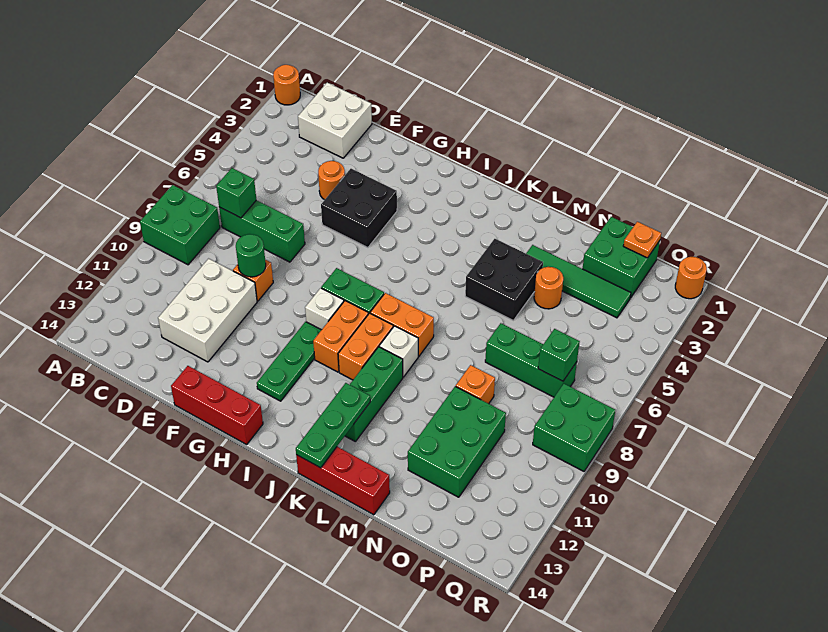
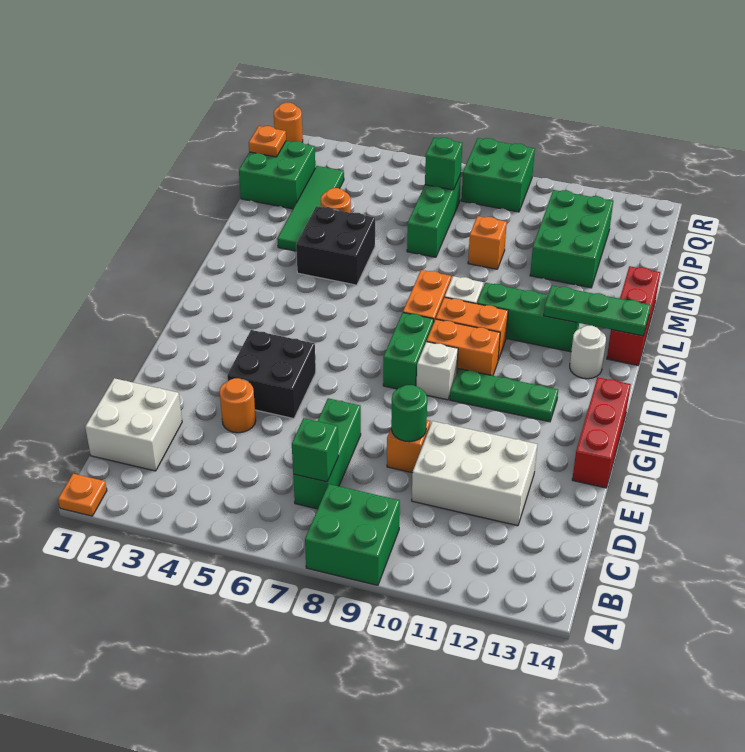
orange round brick A1 level 1 -> orange plate A1 level 1
none -> white round brick J13 level 1
green brick N10:O12 level 1 -> green brick N11:P12 level 1

